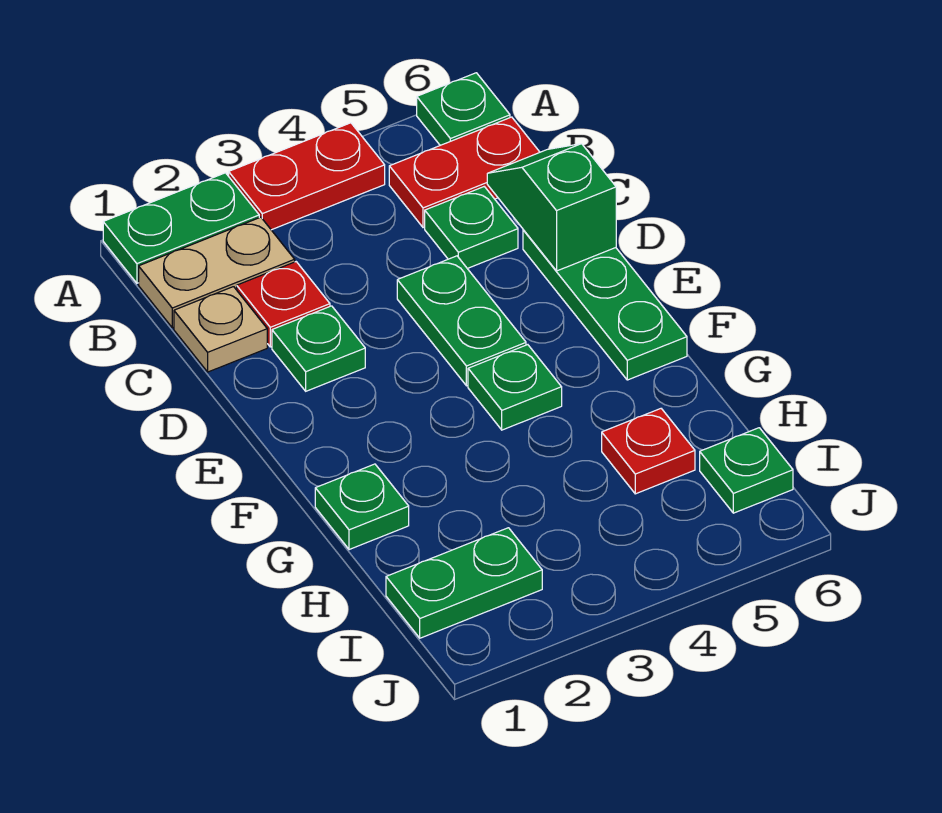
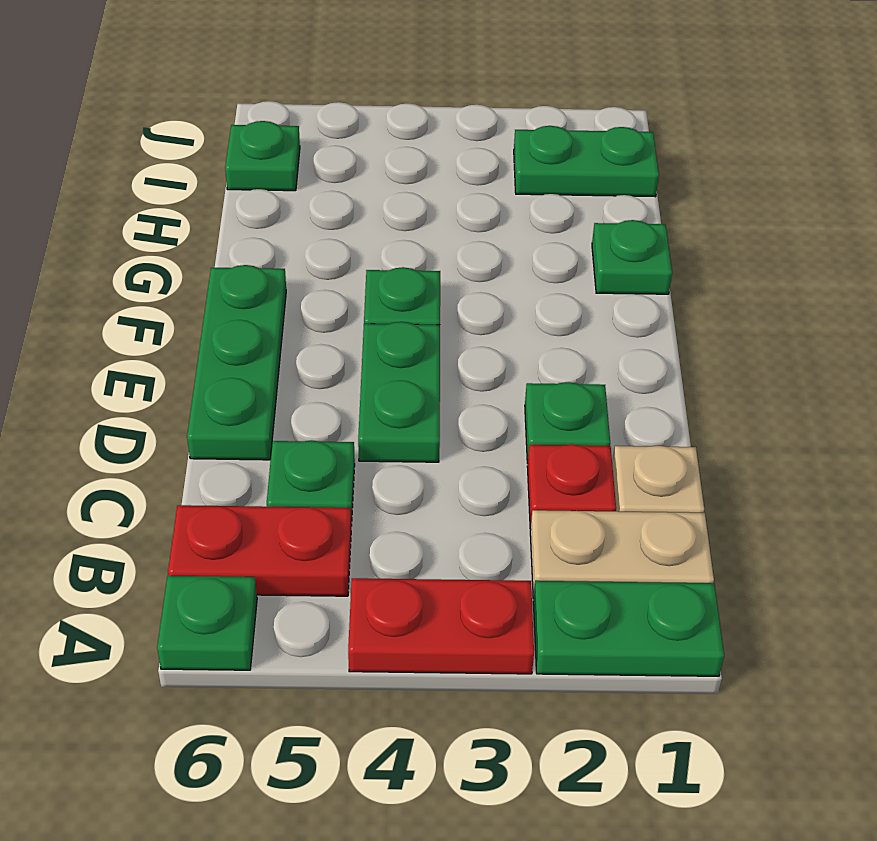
green slope C6:D6 level 2 top D -> none
red plate H5 level 1 -> none

